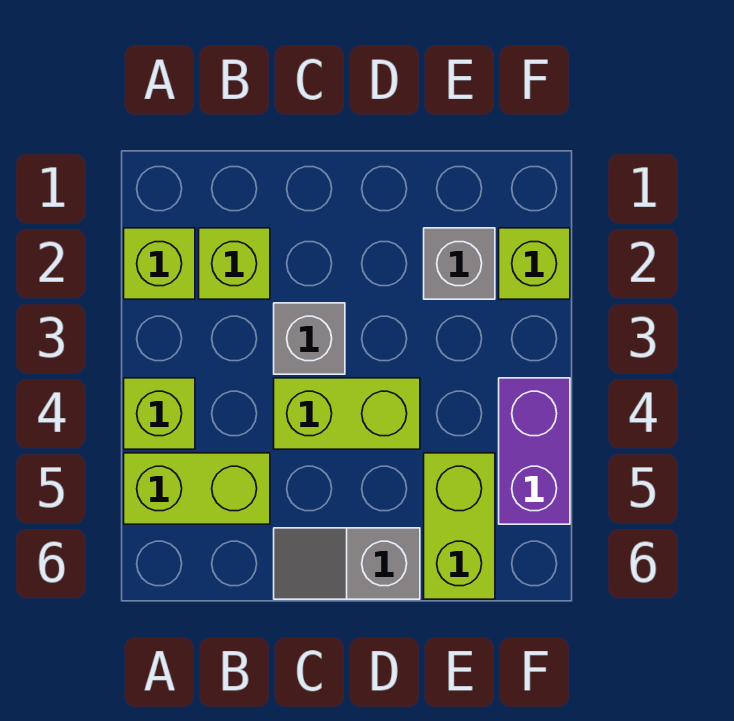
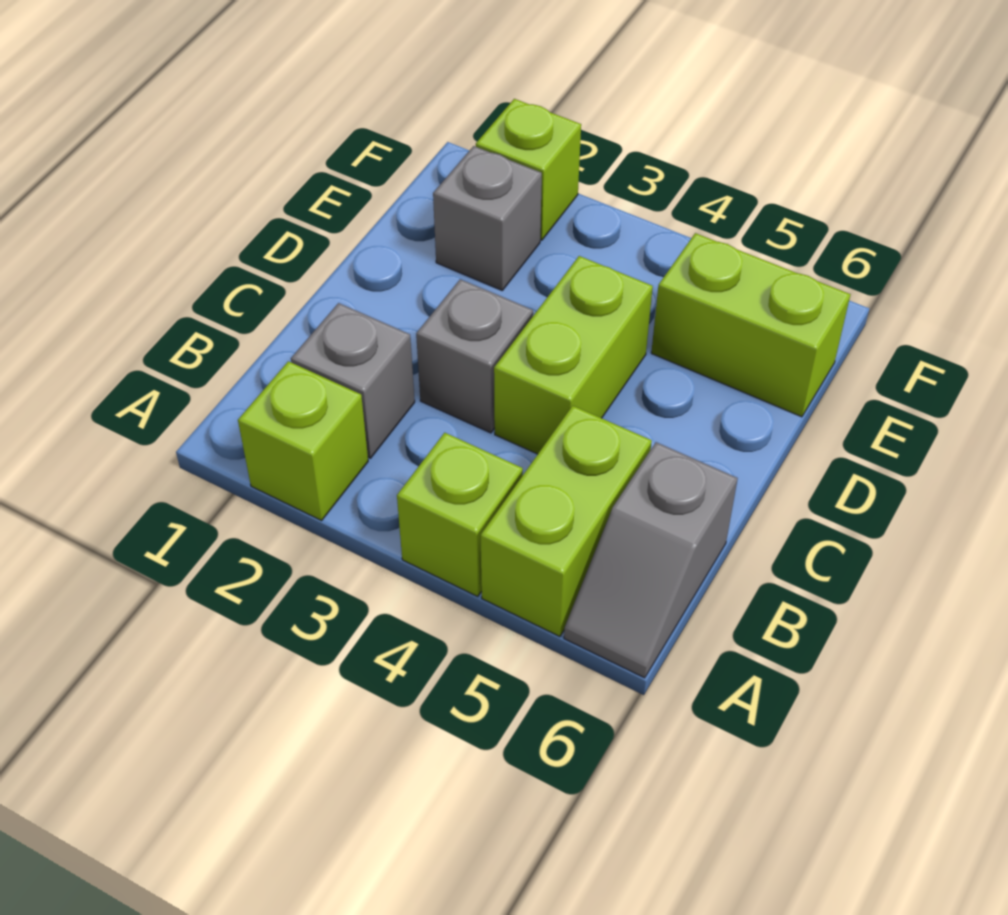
lime brick B2 level 1 -> grey brick B2 level 1
grey slope C6:D6 level 1 top D -> grey slope A6:B6 level 1 top B
purple brick F4:F5 level 1 -> none

